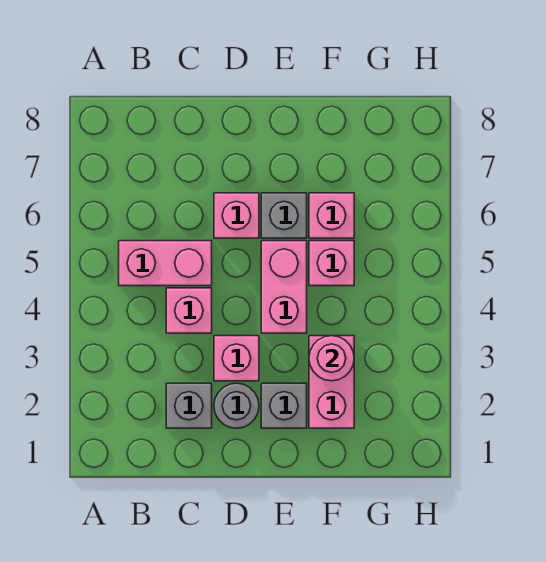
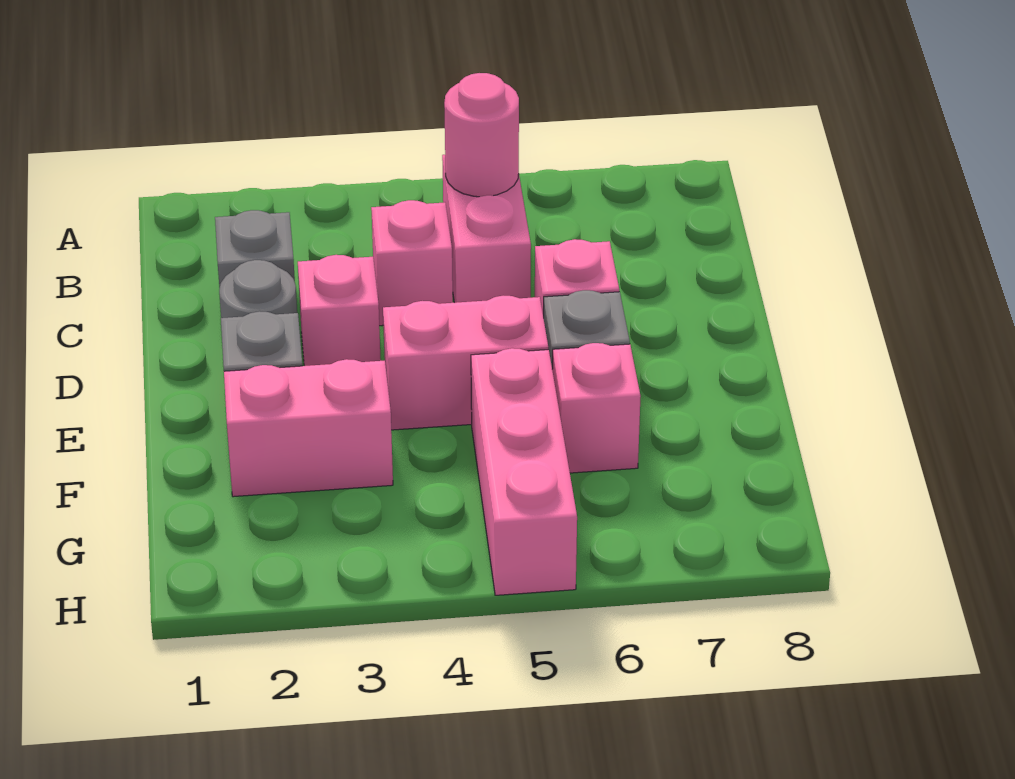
pink round brick F3 level 2 -> pink round brick B5 level 2
pink brick F5 level 1 -> pink brick F5:H5 level 1

